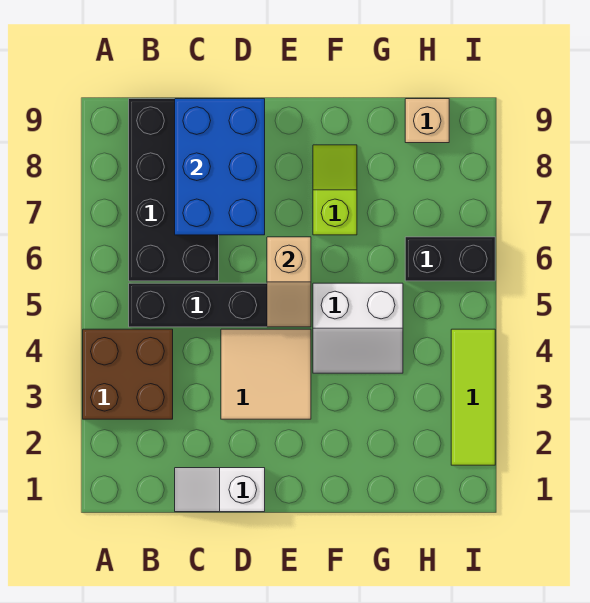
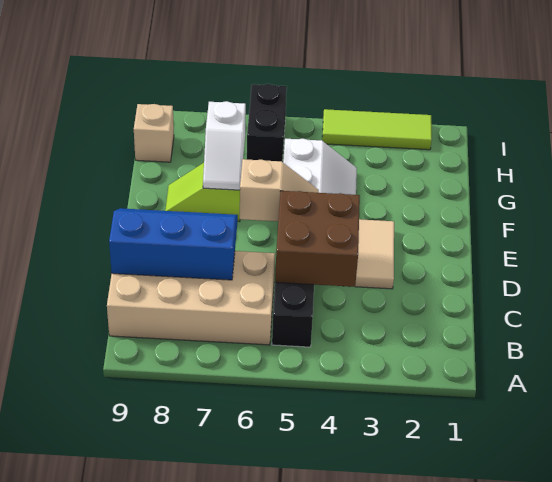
brown brick A3:B4 level 1 -> brown brick C4:D5 level 2
black brick B6:C9 level 1 -> tan brick B6:C9 level 1
white slope C1:D1 level 1 top D -> white slope F7:G7 level 2 top G
blue brick C7:D9 level 2 -> blue slope C7:D9 level 2 top C

